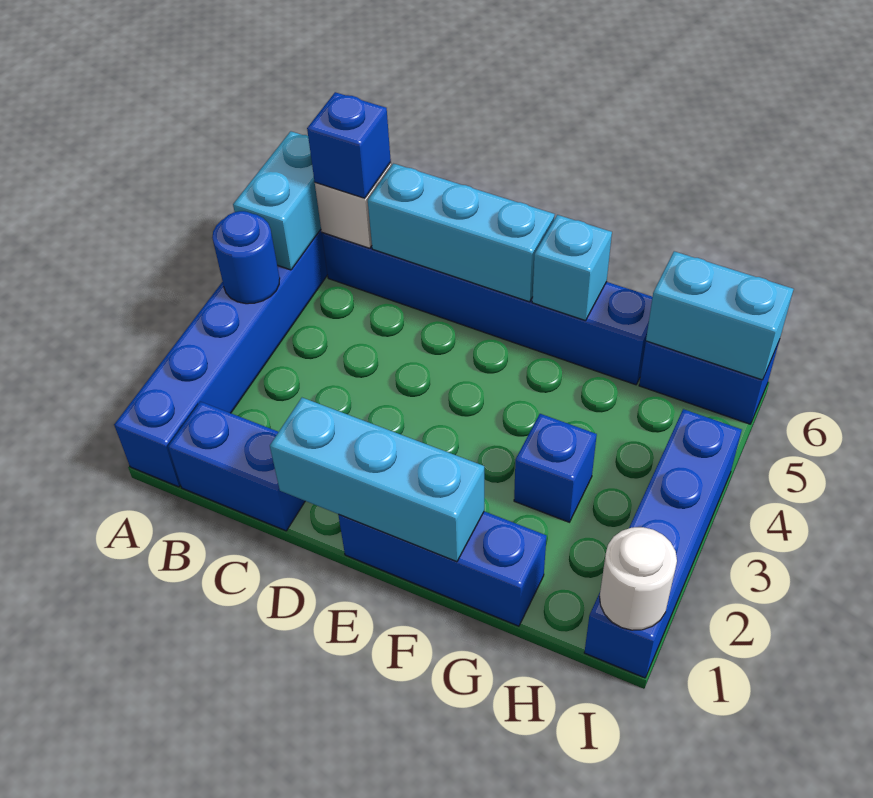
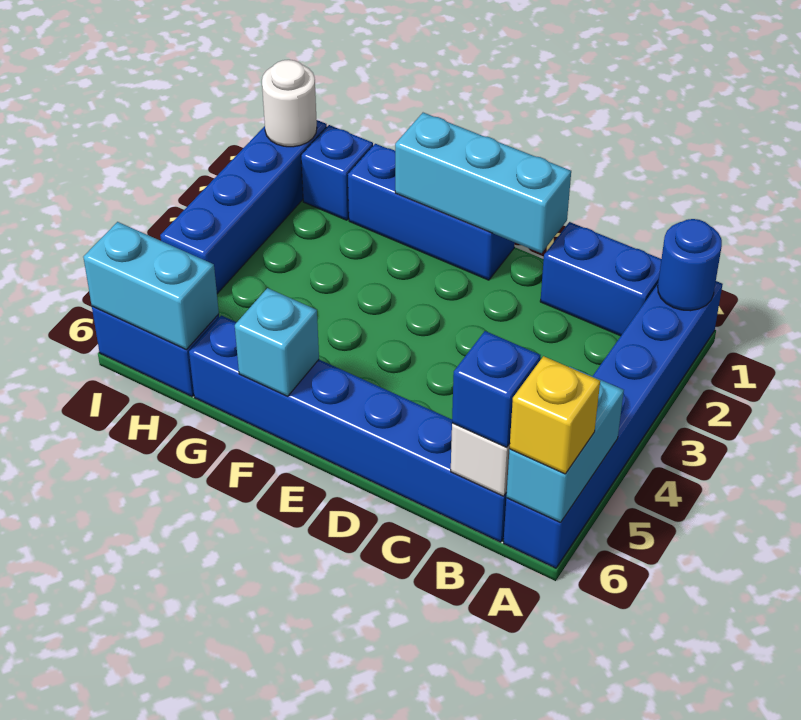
blue round brick A4 level 2 -> blue round brick A1 level 2
none -> yellow brick A6 level 3
cyan brick C6:E6 level 2 -> none
blue brick G3 level 1 -> blue brick H1 level 1

